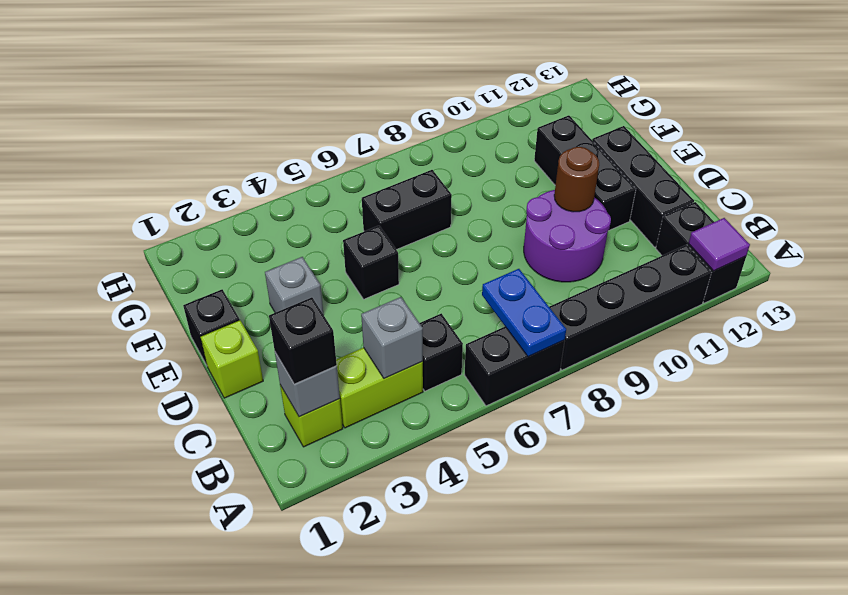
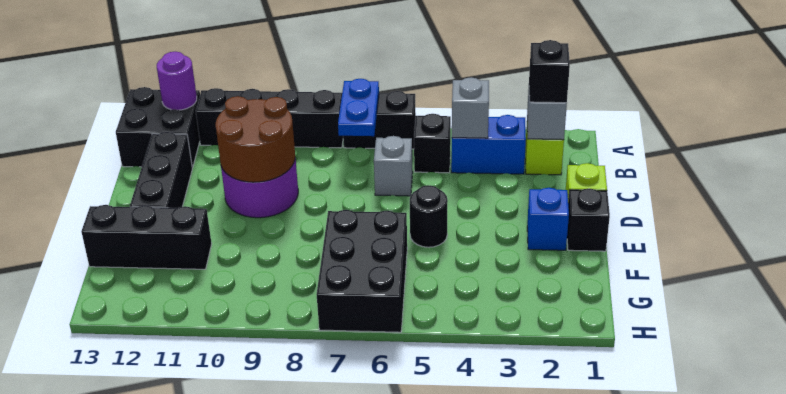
black brick A12:B12 level 1 -> black brick A12:B13 level 1
purple tile A12 level 2 -> purple round brick A12 level 2
lime brick B3:B4 level 1 -> blue brick B3:B4 level 1
brown round brick D10 level 2 -> brown round brick C9:D10 level 2
black brick D11:F11 level 1 -> black brick F11:F13 level 1
none -> blue brick E2 level 1
grey brick E3 level 1 -> grey brick C6 level 1
black brick E5 level 1 -> black round brick E5 level 1
black brick F6:F7 level 1 -> black brick F6:H7 level 1

